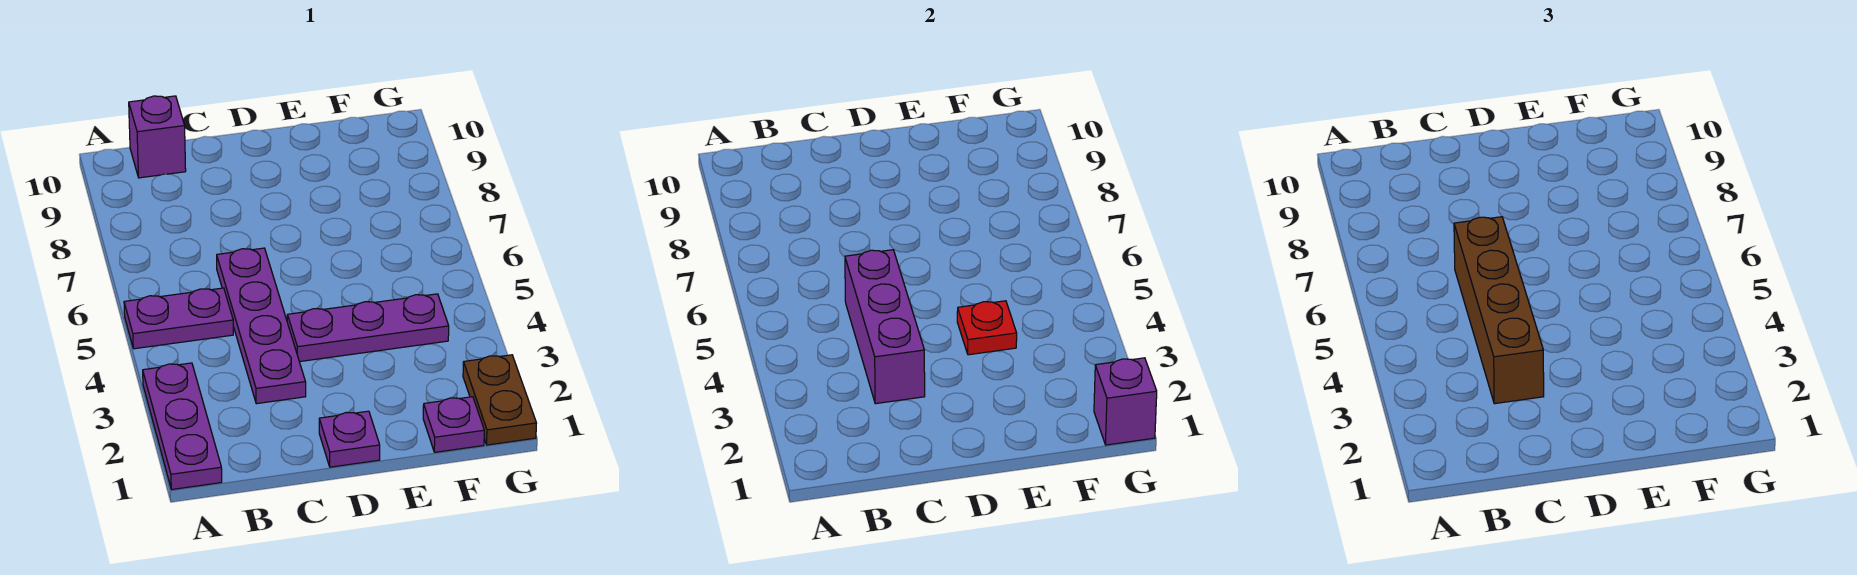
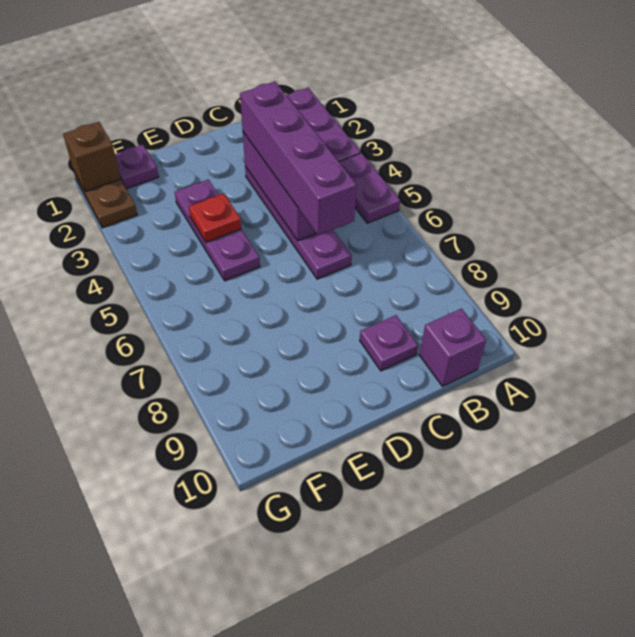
purple plate A5:B5 level 1 -> purple plate A4:A5 level 1
brown brick C3:C6 level 3 -> purple brick C3:C6 level 3
purple plate D1 level 1 -> purple plate C9 level 1
purple plate D4:F4 level 1 -> purple plate E3:E5 level 1
purple brick G1 level 2 -> brown brick G1 level 2

